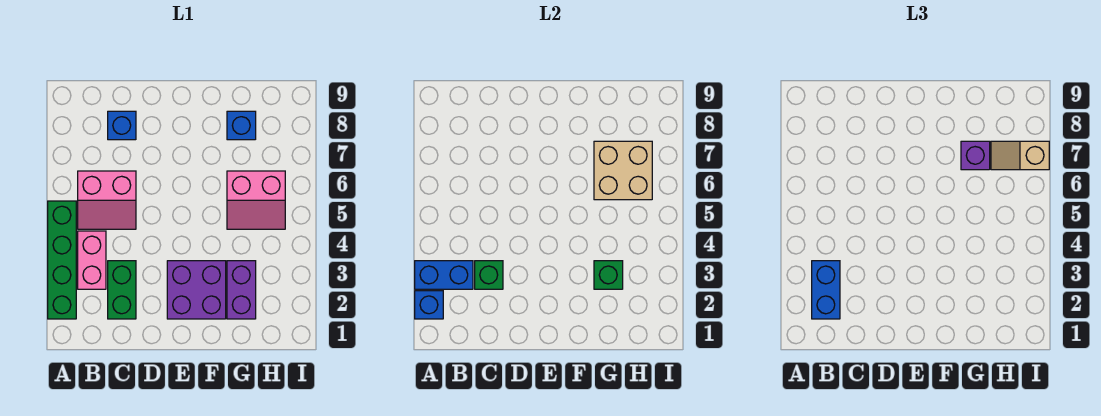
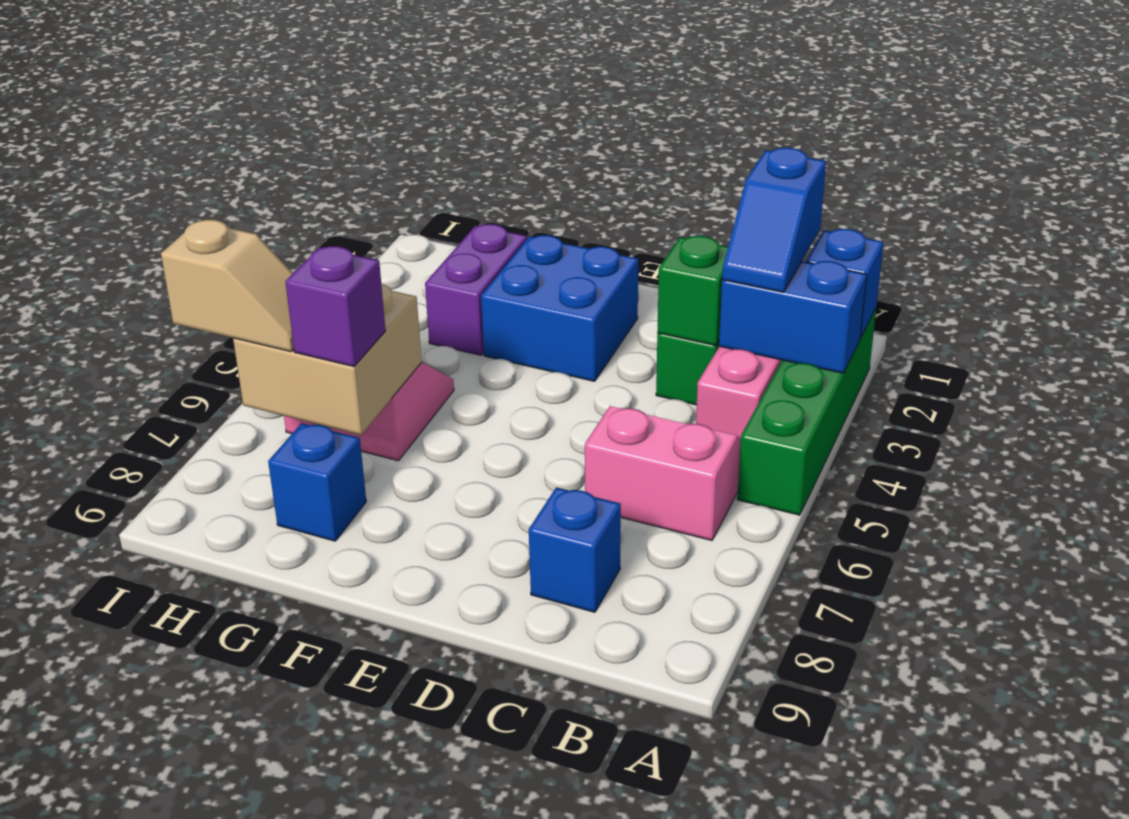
blue brick B2:B3 level 3 -> blue slope B2:B3 level 3 top 2
purple brick E2:F3 level 1 -> blue brick E2:F3 level 1
green brick G3 level 2 -> none

